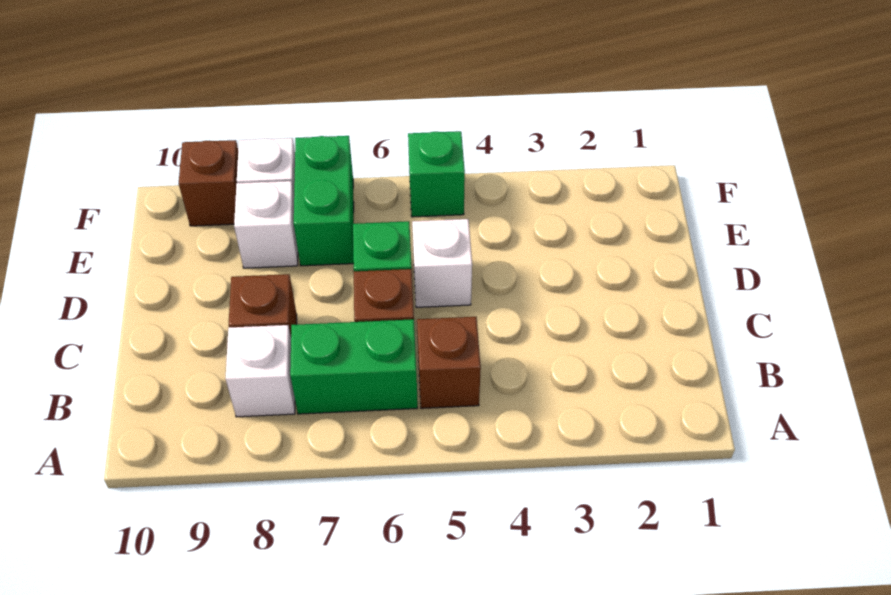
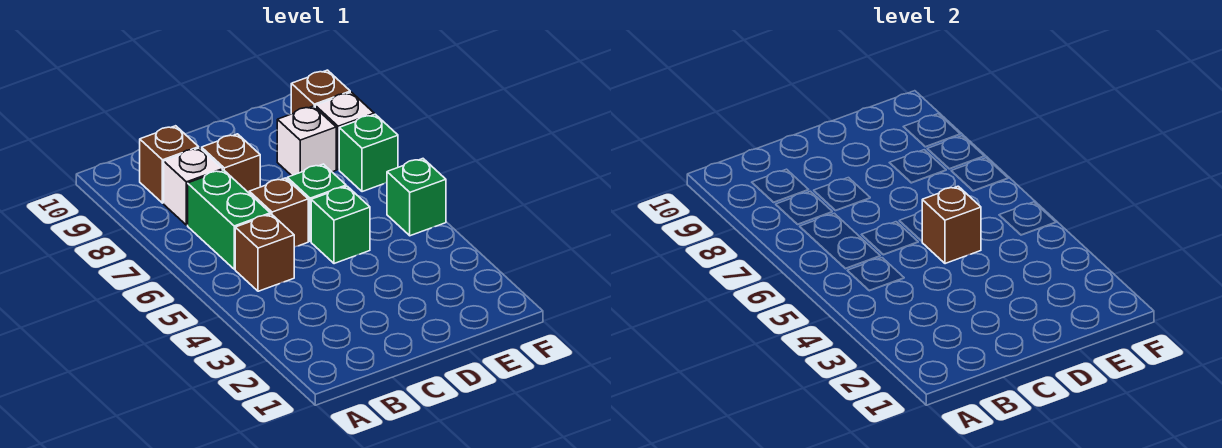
none -> brown brick B9 level 1
white brick D5 level 1 -> green brick D5 level 1
none -> brown brick D5 level 2
green brick E7:F7 level 1 -> green brick F7 level 1

